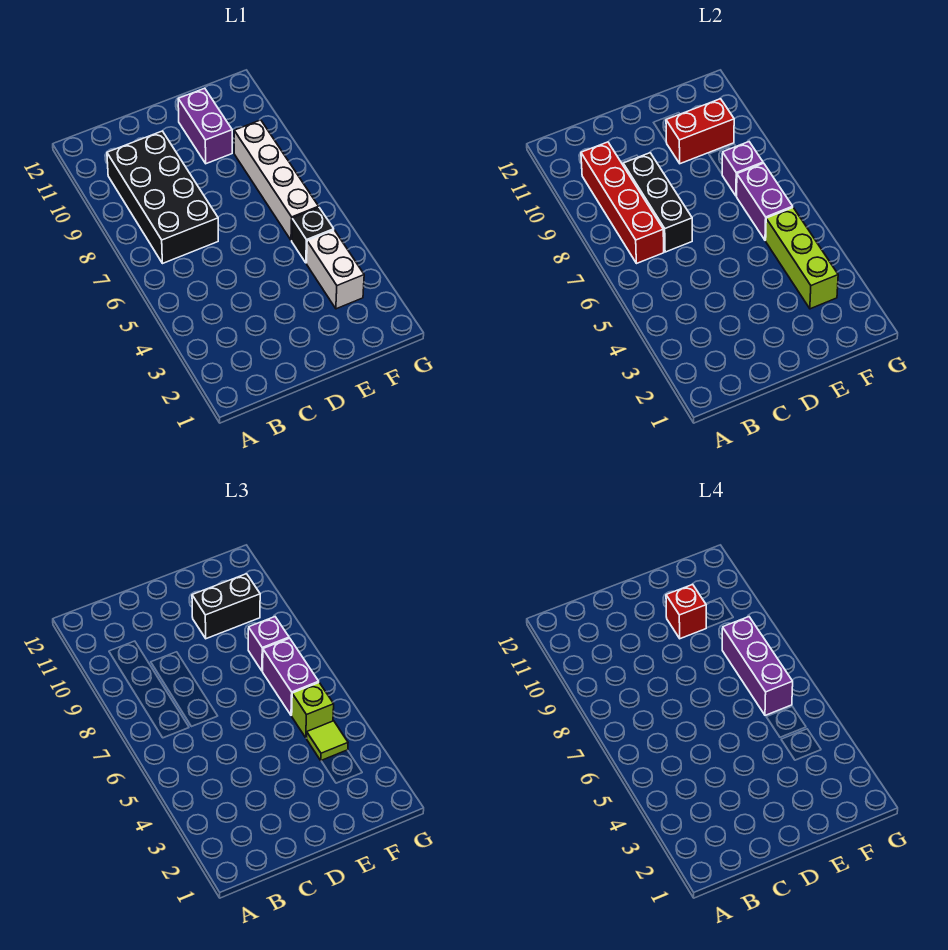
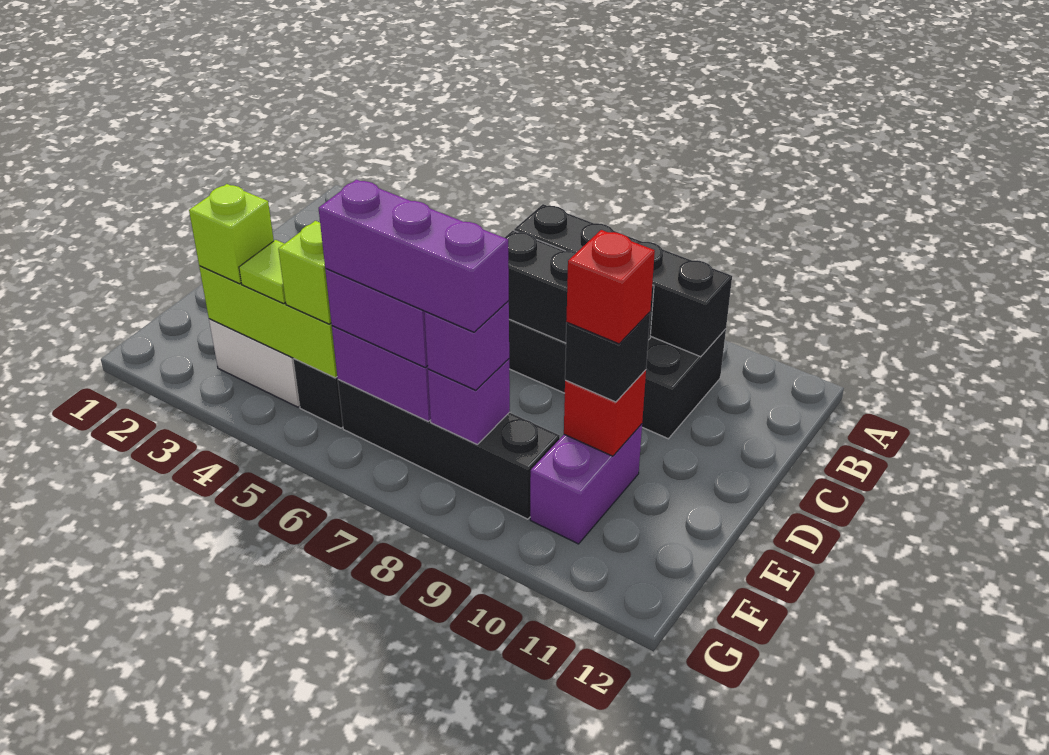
red brick B7:B10 level 2 -> black brick B7:B10 level 2
purple brick E10:E11 level 1 -> purple brick E10:F10 level 1
red brick E10:F10 level 2 -> red brick E10 level 2
black brick E10:F10 level 3 -> black brick E10 level 3
none -> lime brick F3 level 3
white brick F6:F9 level 1 -> black brick F6:F9 level 1

